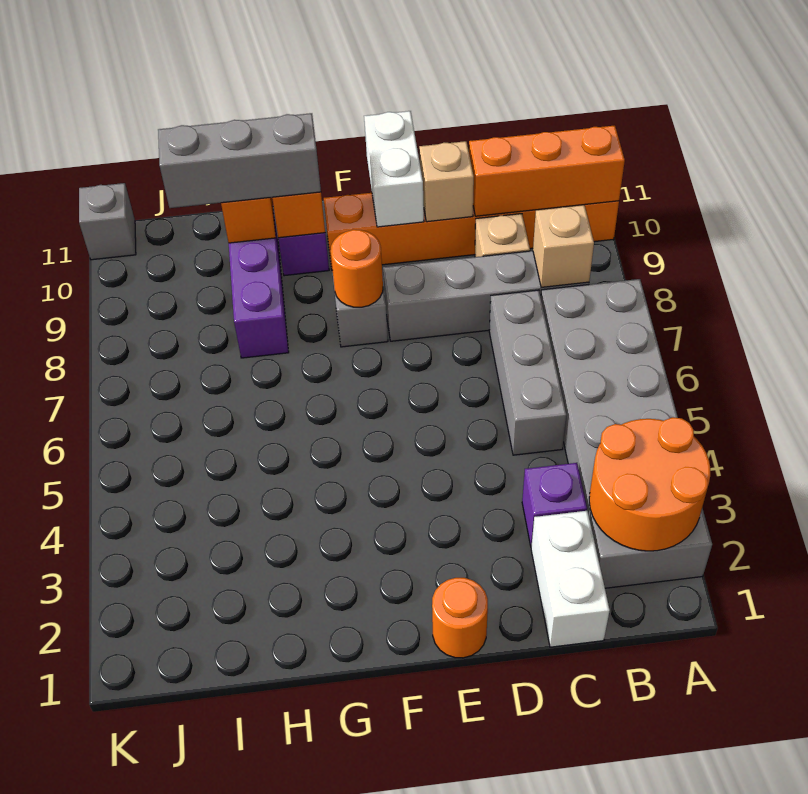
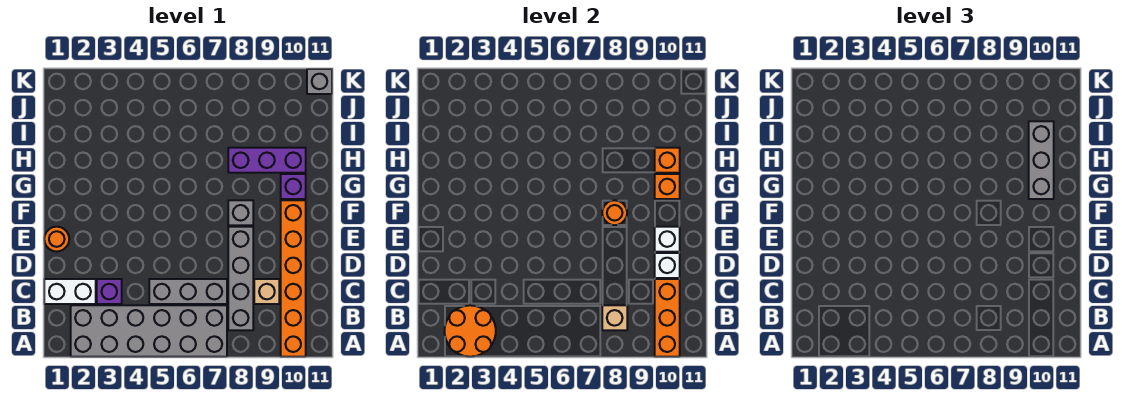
tan brick D10 level 2 -> white brick D10 level 2
white brick E10:E11 level 2 -> white brick E10 level 2

